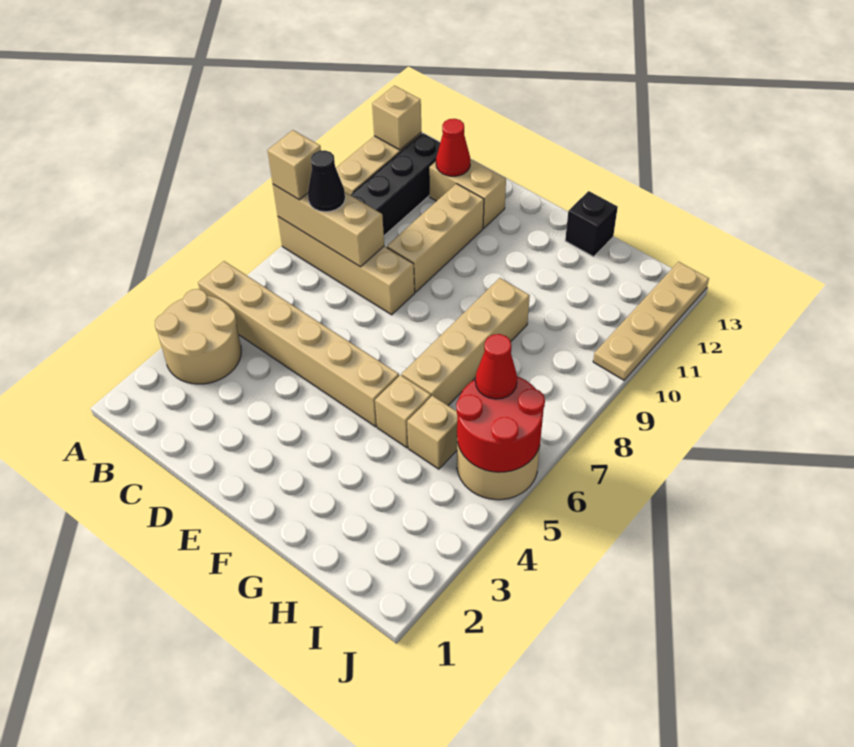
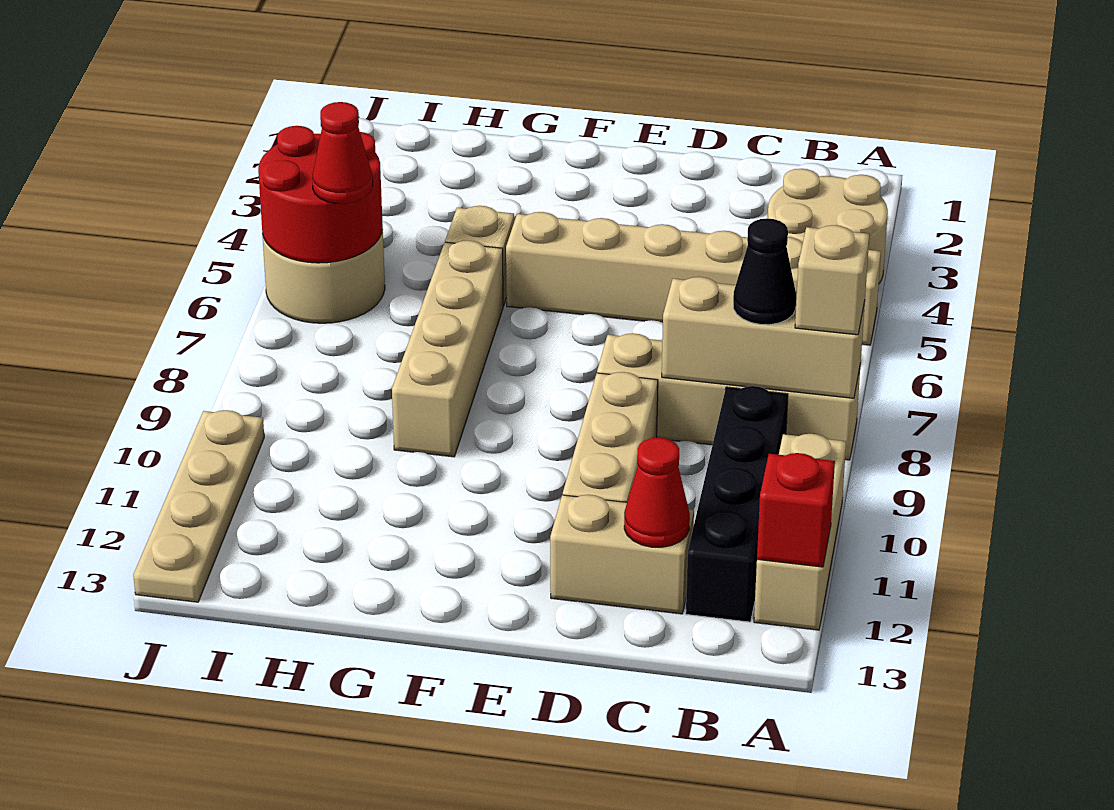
tan brick A12 level 2 -> red brick A12 level 2
black brick G13 level 1 -> none
tan brick H5 level 1 -> none

